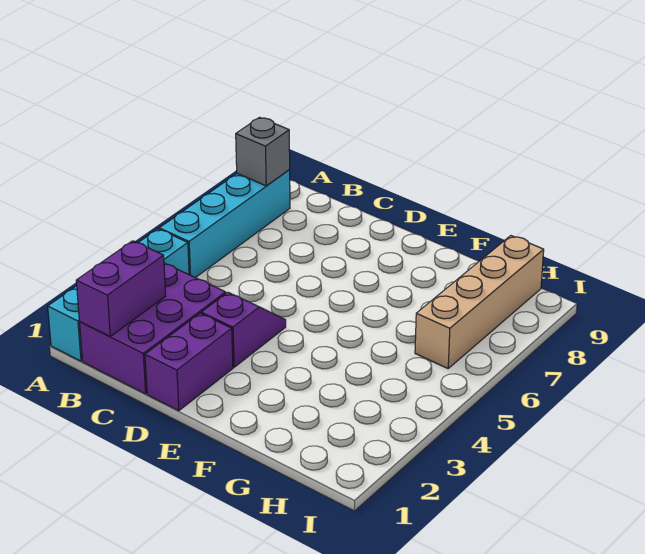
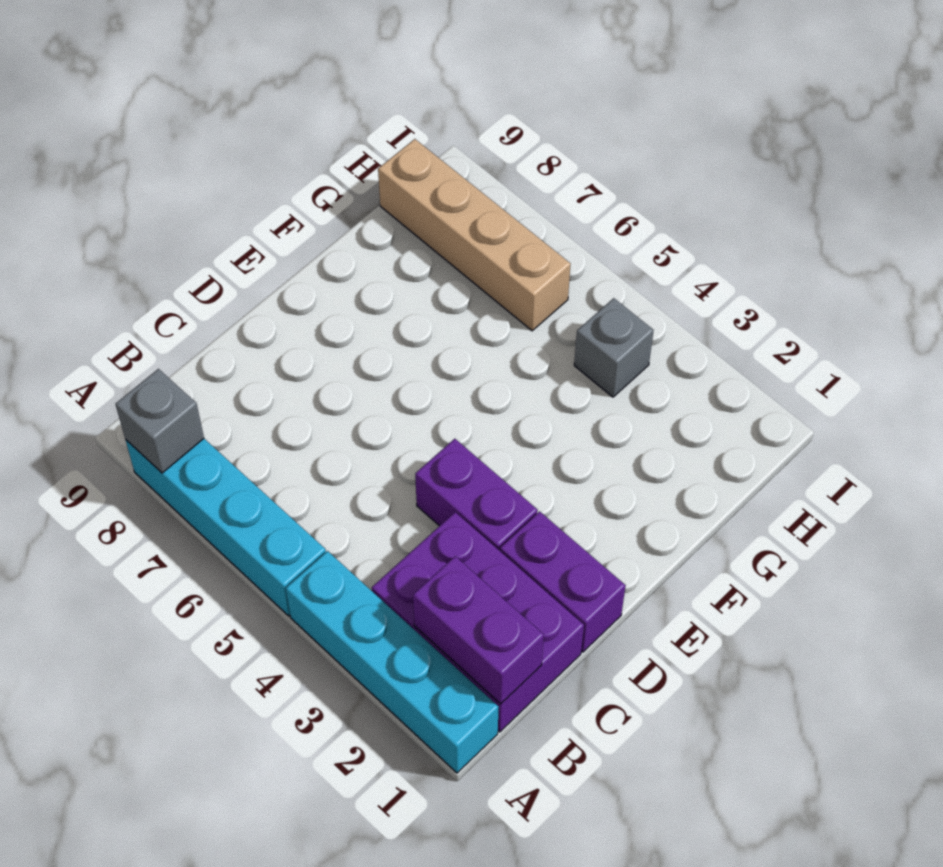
purple slope D3:D4 level 1 top 3 -> purple brick D3:D4 level 1
none -> grey brick H4 level 1

